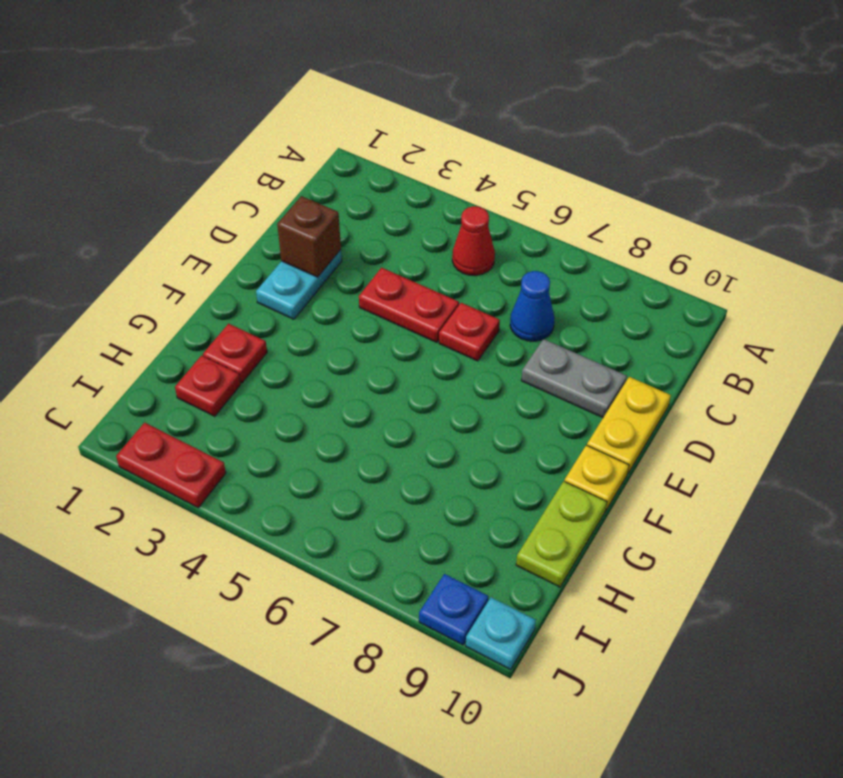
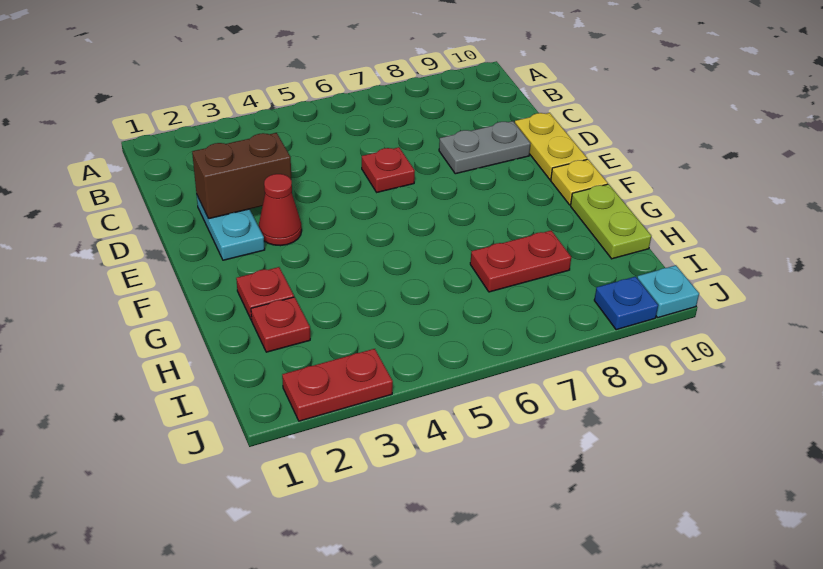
red cone B5 level 1 -> red cone E3 level 1
blue cone C7 level 1 -> none
brown brick D2 level 2 -> brown brick D2:D3 level 2
red plate D4:D5 level 1 -> red plate H7:H8 level 1

